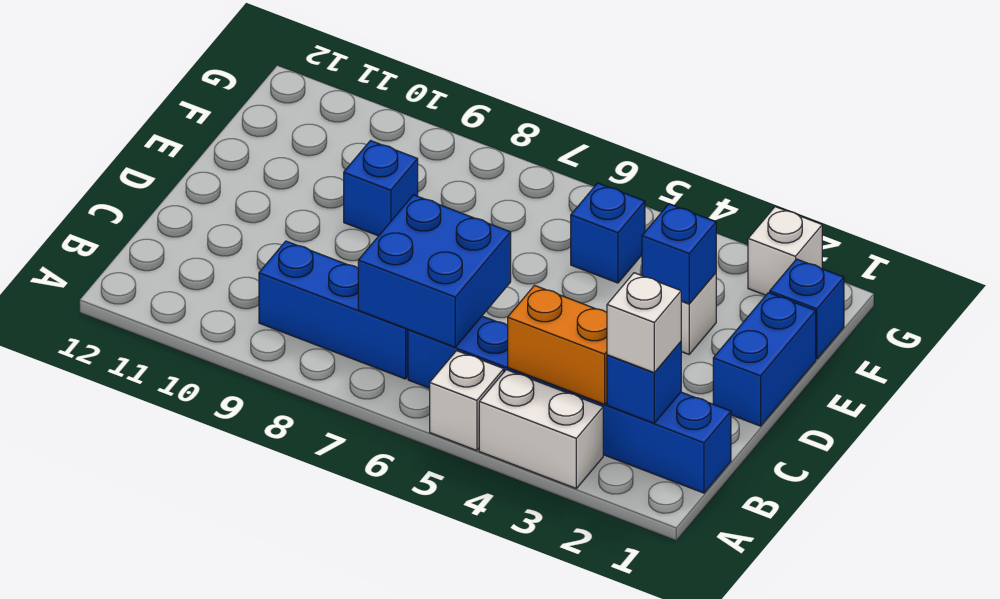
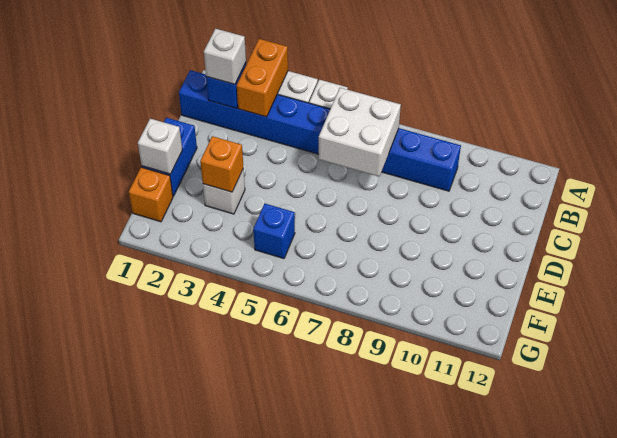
orange brick B3:B4 level 2 -> orange brick A3:B3 level 2
blue brick B6:C7 level 2 -> white brick B6:C7 level 2
blue brick E3 level 2 -> orange brick E3 level 2
blue brick E9 level 1 -> none
blue brick F1 level 1 -> orange brick F1 level 1
white brick G2 level 1 -> white brick E1 level 2

